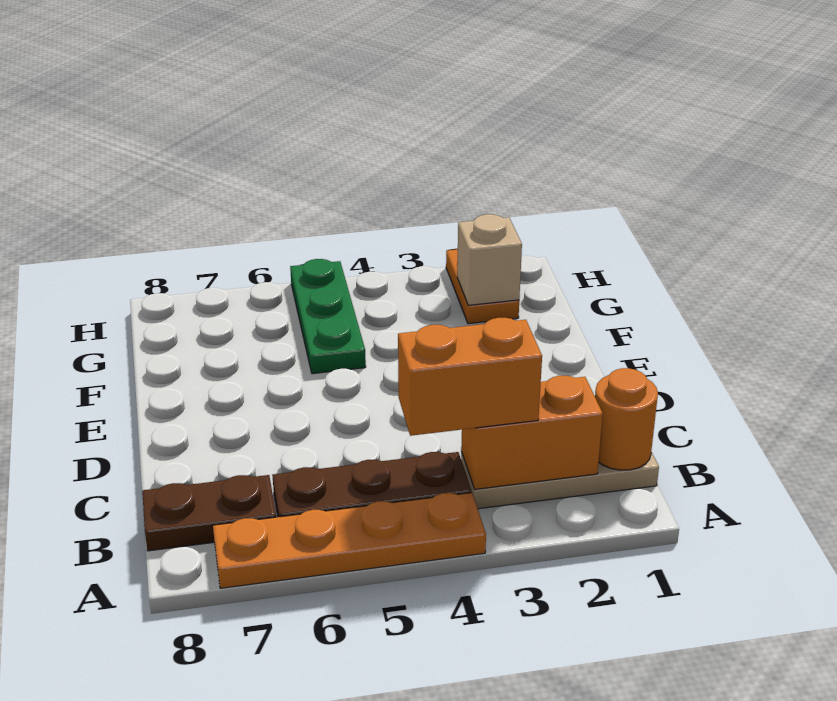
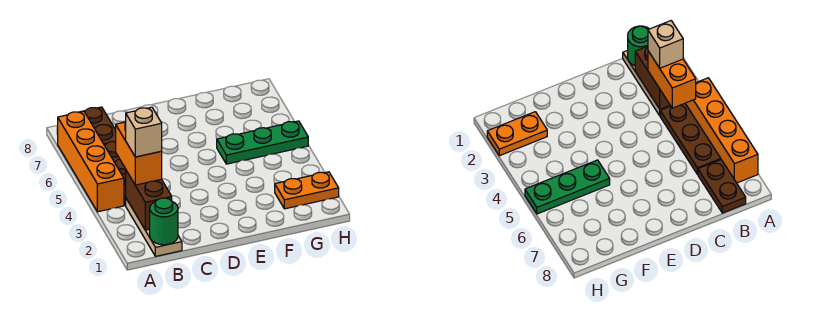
orange plate A4:A7 level 1 -> orange brick A4:A7 level 1
orange round brick B1 level 2 -> green round brick B1 level 2
orange brick B2:B3 level 2 -> brown brick B2:B3 level 2
tan brick G2 level 2 -> tan brick B3 level 4

